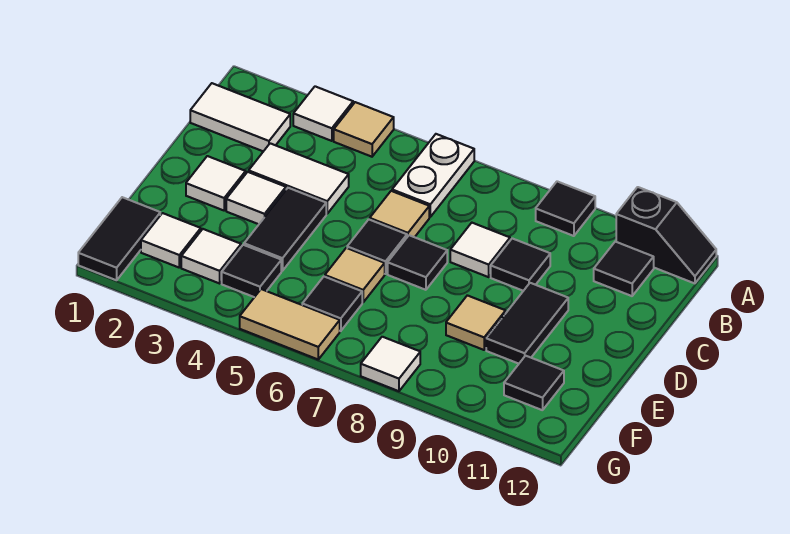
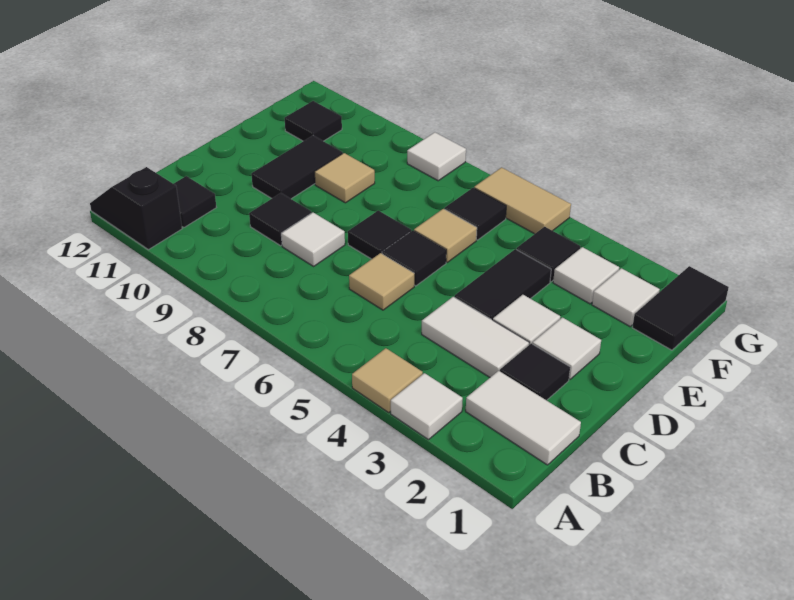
white plate A6:B6 level 1 -> none
black tile A9 level 1 -> black tile C2 level 1

